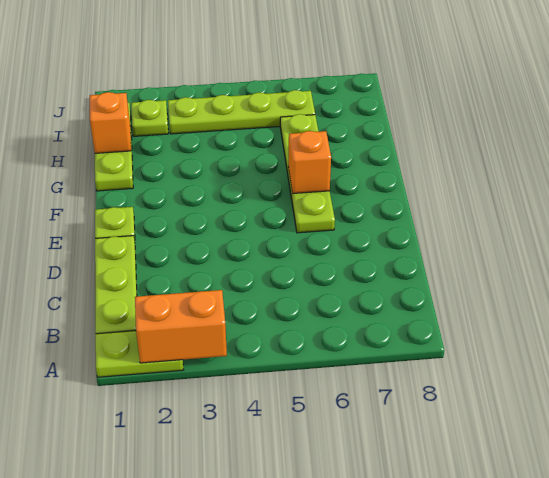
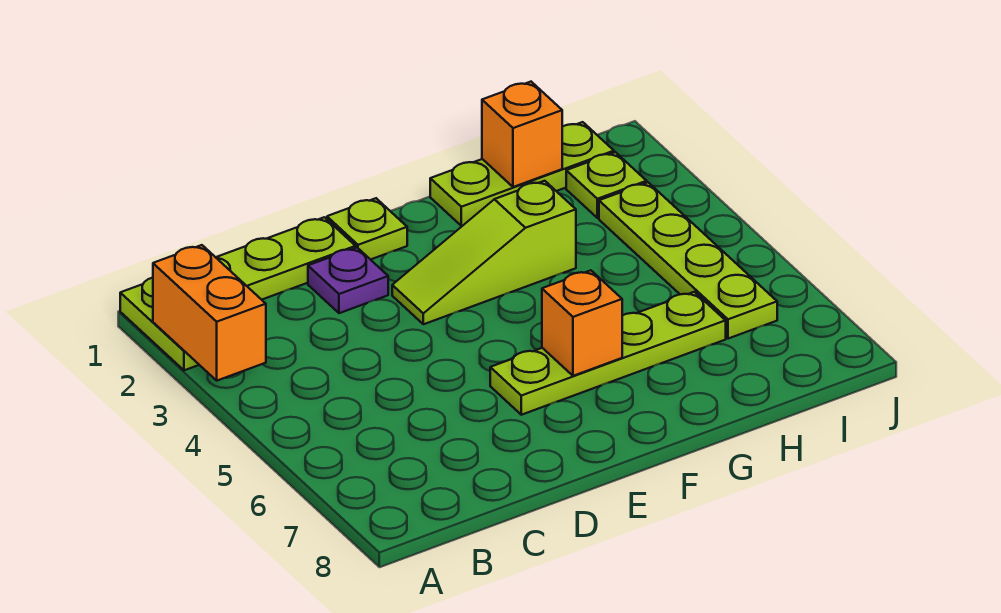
none -> purple plate D2 level 1
none -> lime slope E3:G3 level 1 top G

